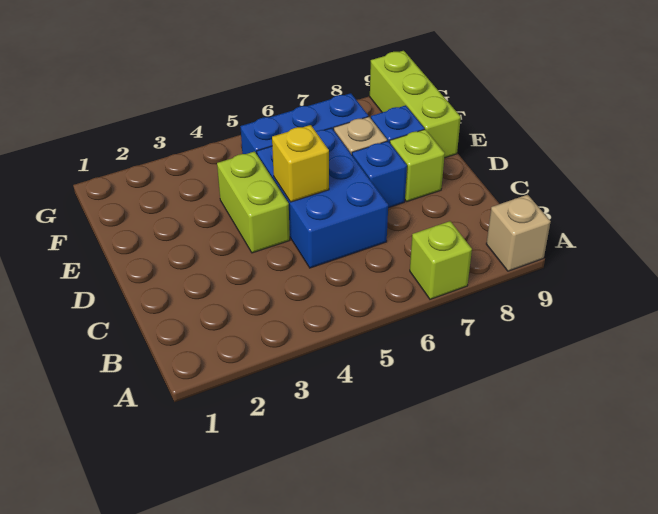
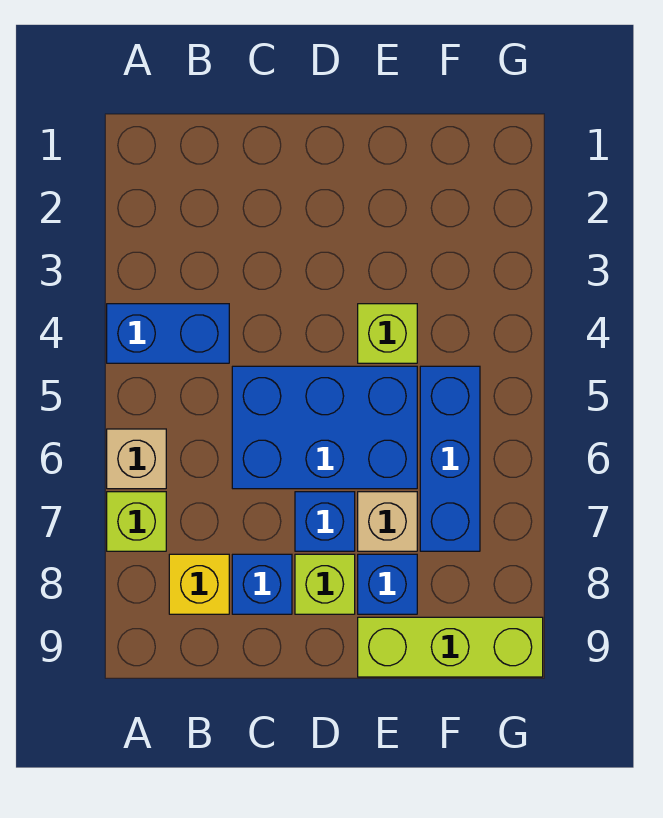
none -> blue brick A4:B4 level 1
tan brick A9 level 1 -> tan brick A6 level 1
none -> blue brick C8 level 1
lime brick D4:E4 level 1 -> lime brick E4 level 1
yellow brick D5 level 2 -> yellow brick B8 level 1

